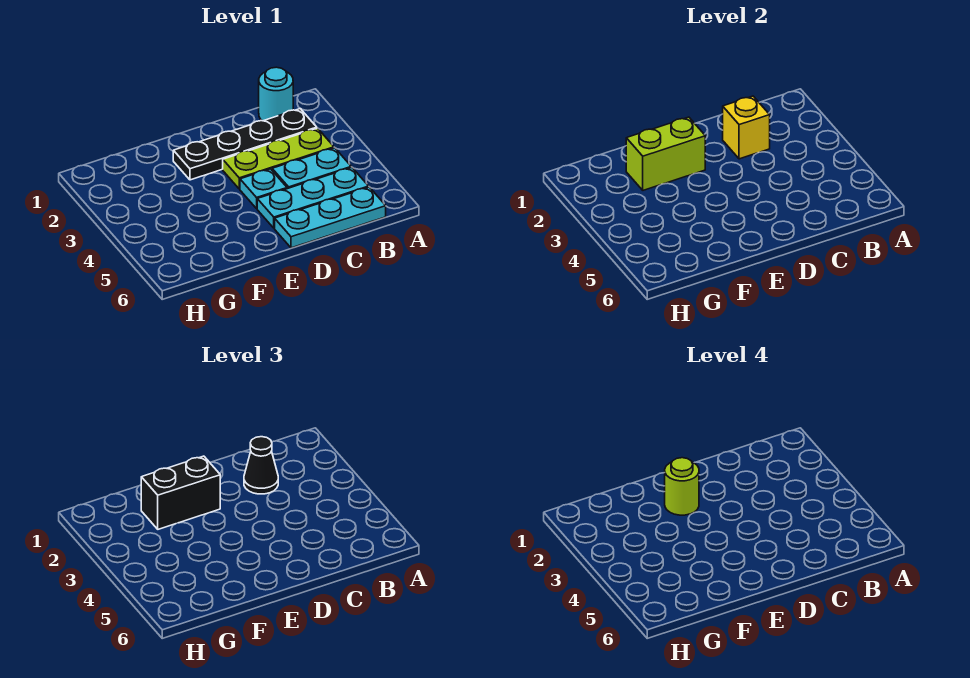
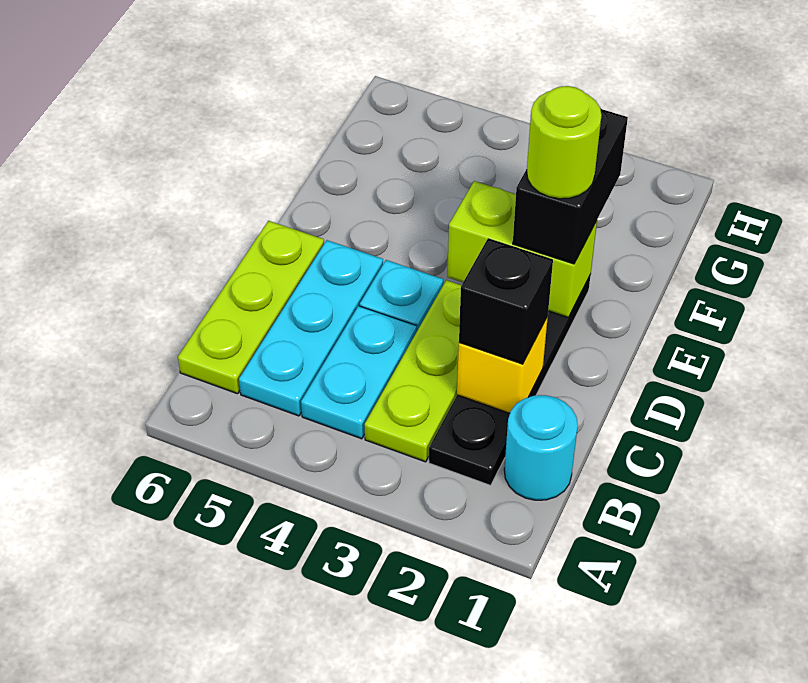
cyan plate B6:D6 level 1 -> lime plate B6:D6 level 1
black cone C2 level 3 -> black brick C2 level 3
lime brick E2:F2 level 2 -> lime brick E2:E3 level 2

